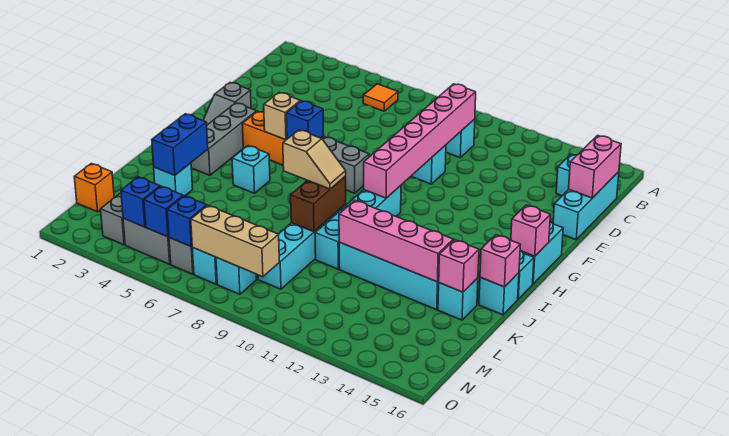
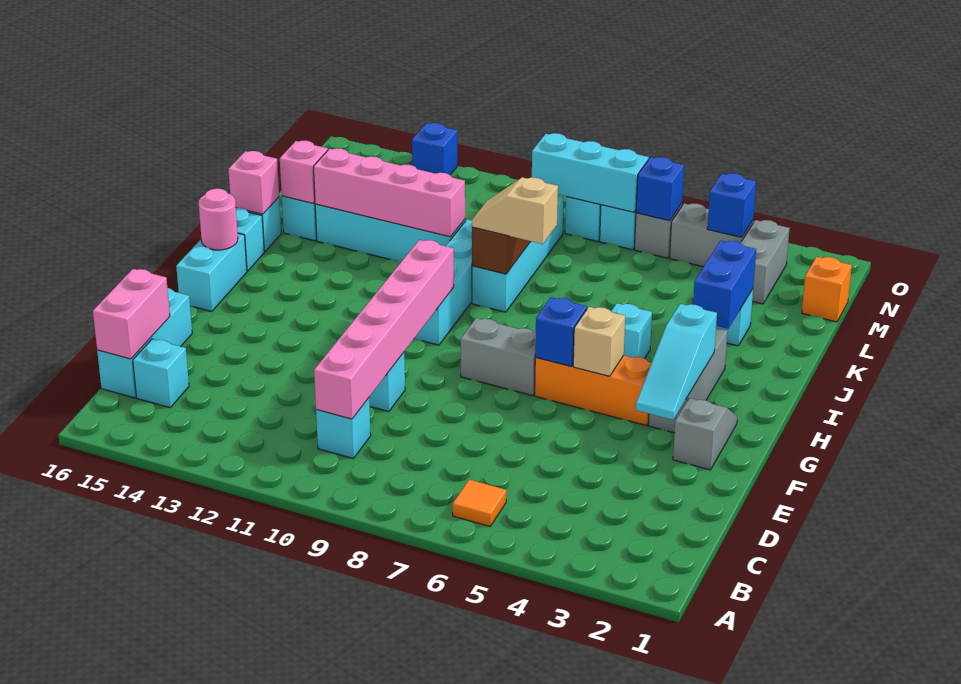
none -> cyan slope F3:H3 level 2 top H
pink brick H16 level 2 -> pink round brick H16 level 2
blue brick N5 level 2 -> blue brick O13 level 1
tan brick N7:N9 level 2 -> cyan brick N7:N9 level 2

